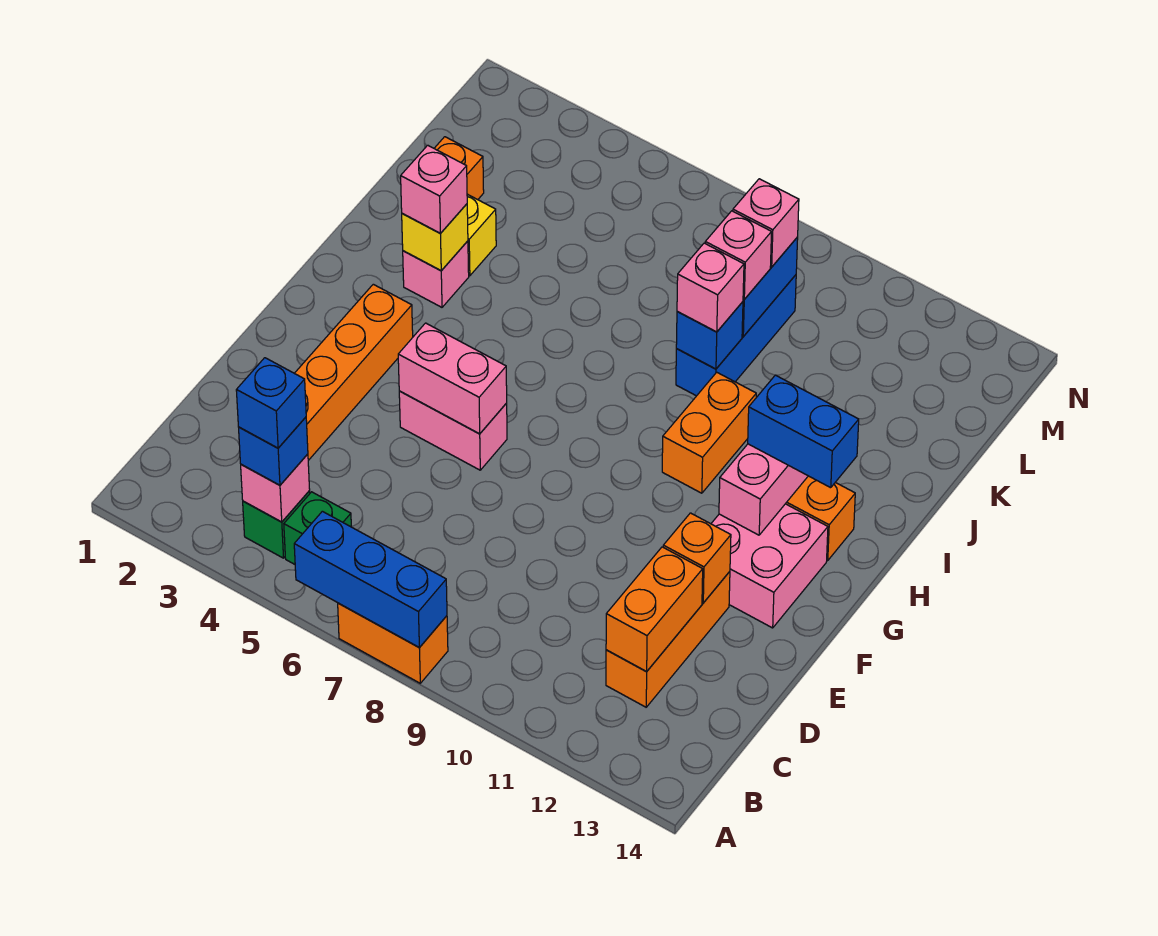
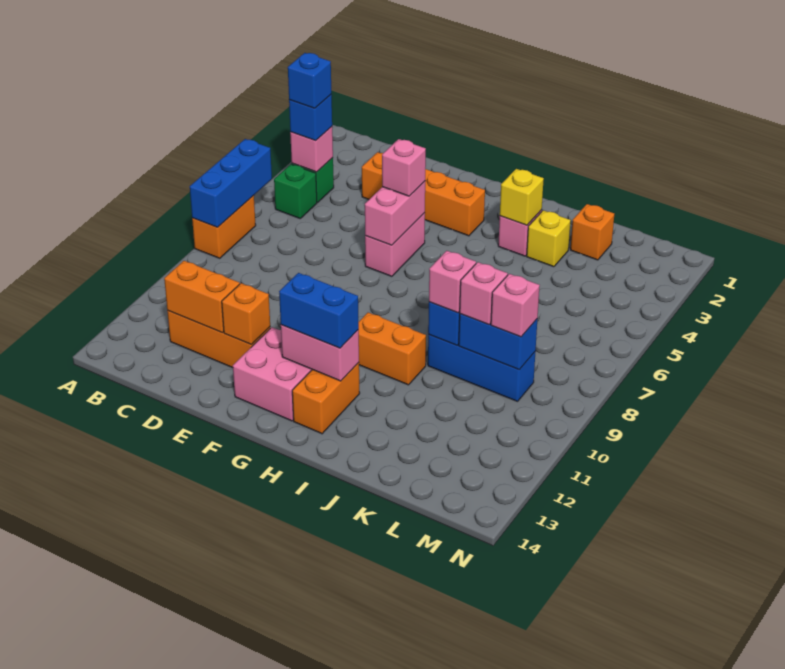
blue brick H12:H13 level 3 -> blue brick G12:H12 level 3
pink brick I3 level 3 -> pink brick F5 level 3

